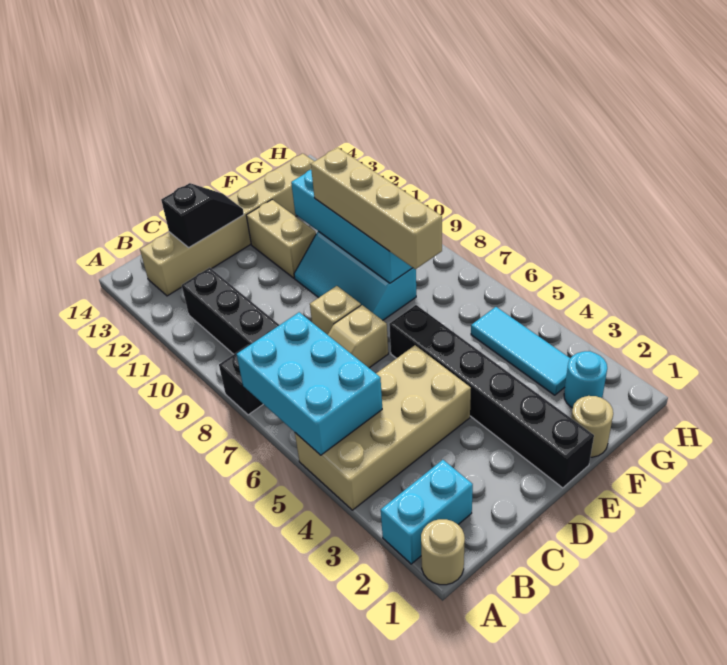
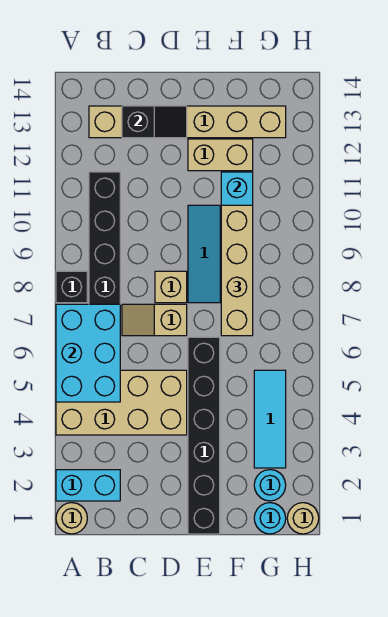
tan brick E11:E12 level 1 -> tan brick E12:F12 level 1
tan round brick F1 level 1 -> tan round brick H1 level 1
none -> cyan round brick G1 level 1

